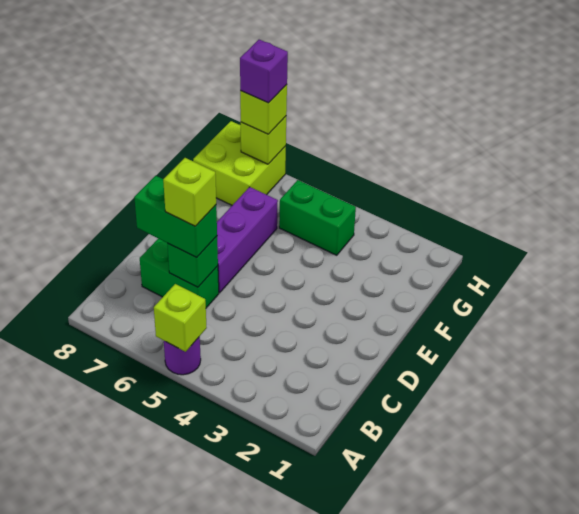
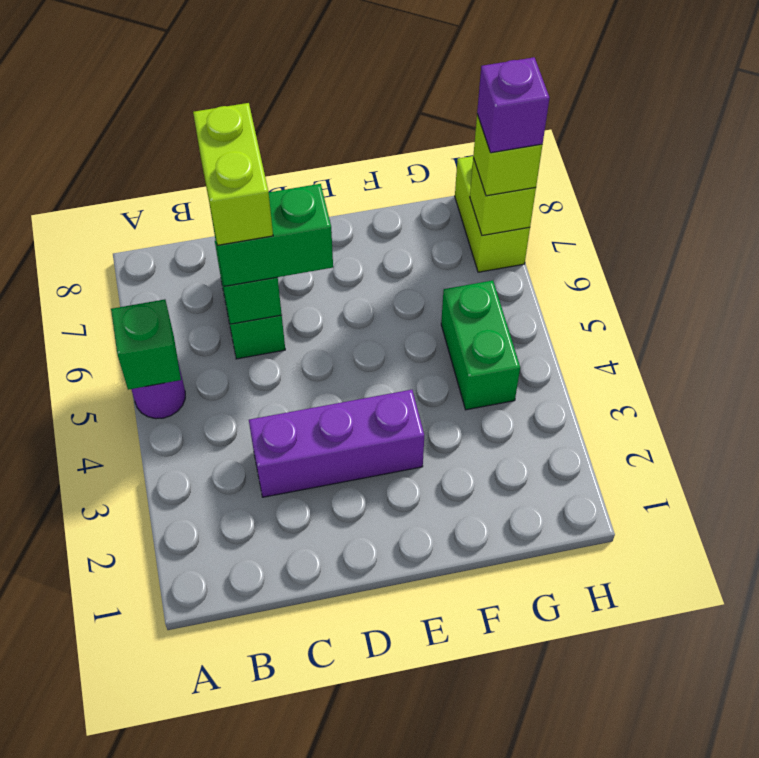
lime brick A5 level 2 -> green brick A5 level 2
green brick C6:C7 level 3 -> green brick C6:D6 level 3
lime brick C6 level 4 -> lime brick C6:C7 level 4
purple brick D6:F6 level 1 -> purple brick C3:E3 level 1
lime brick G7:H8 level 1 -> lime brick H7:H8 level 1

